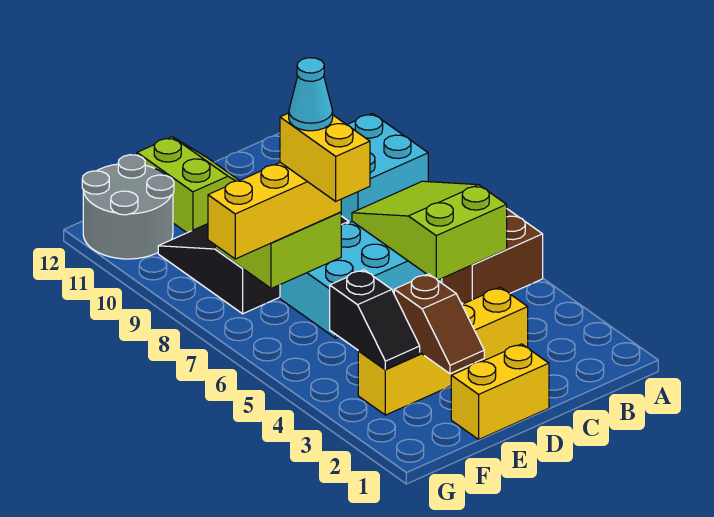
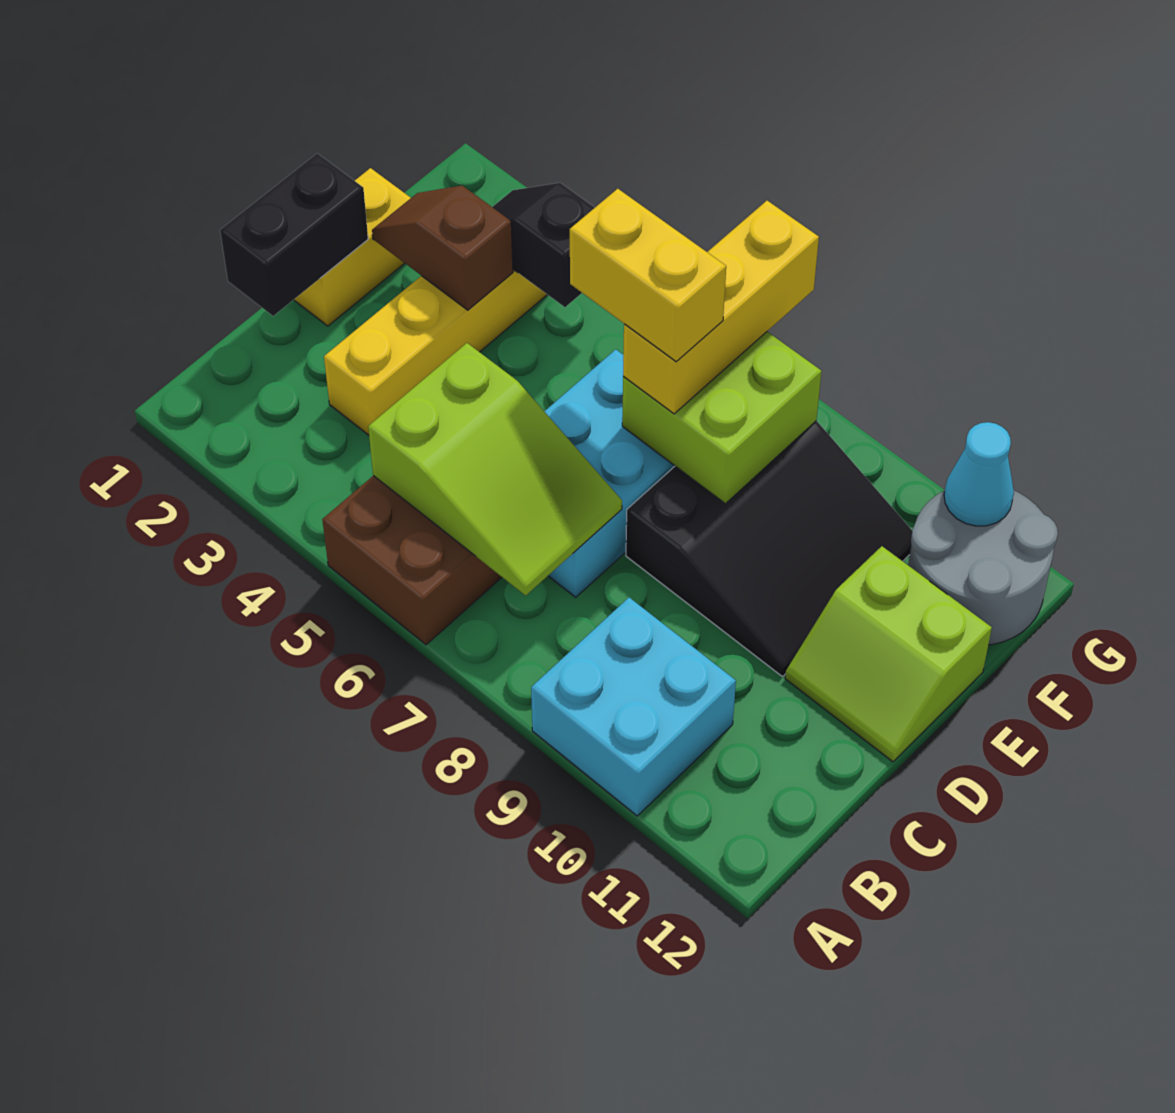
none -> black brick C1:D1 level 2
cyan cone E7 level 5 -> cyan cone G11 level 2

